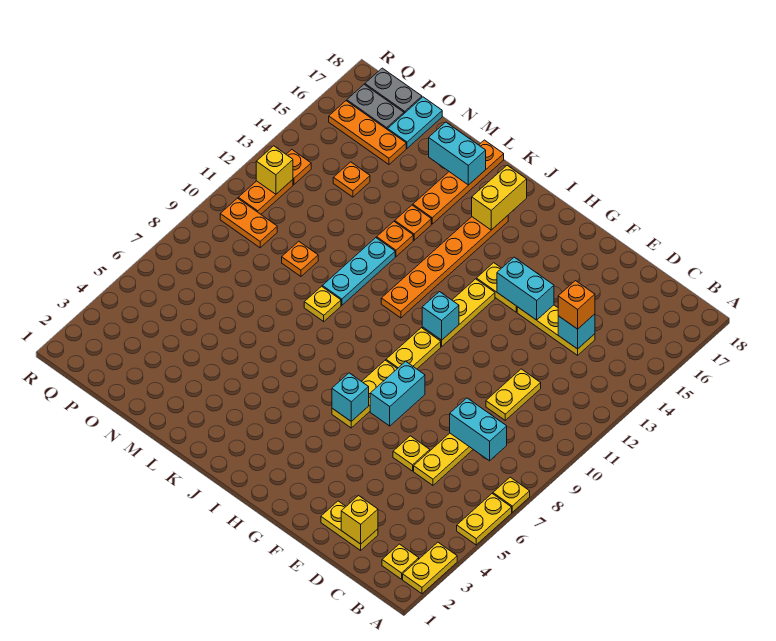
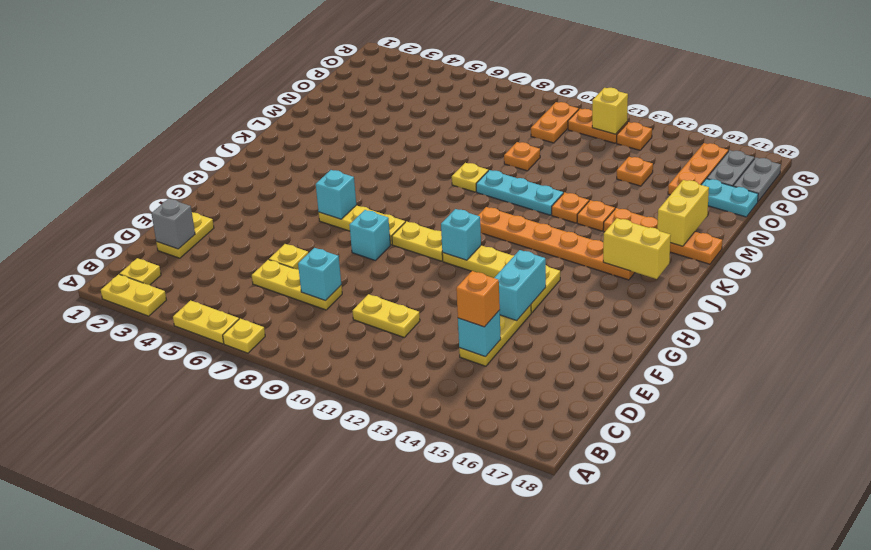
cyan brick C8:D8 level 2 -> cyan brick D8 level 2
yellow brick D2 level 2 -> grey brick D2 level 2
cyan brick G7:G8 level 1 -> cyan brick G8 level 1
cyan brick L17:M17 level 2 -> yellow brick L17:M17 level 2

